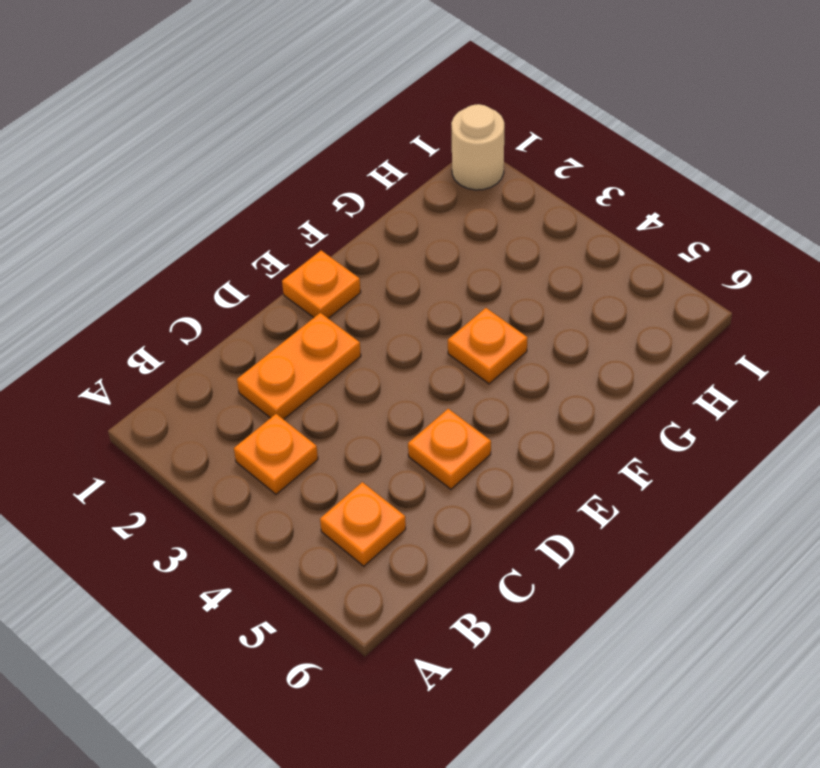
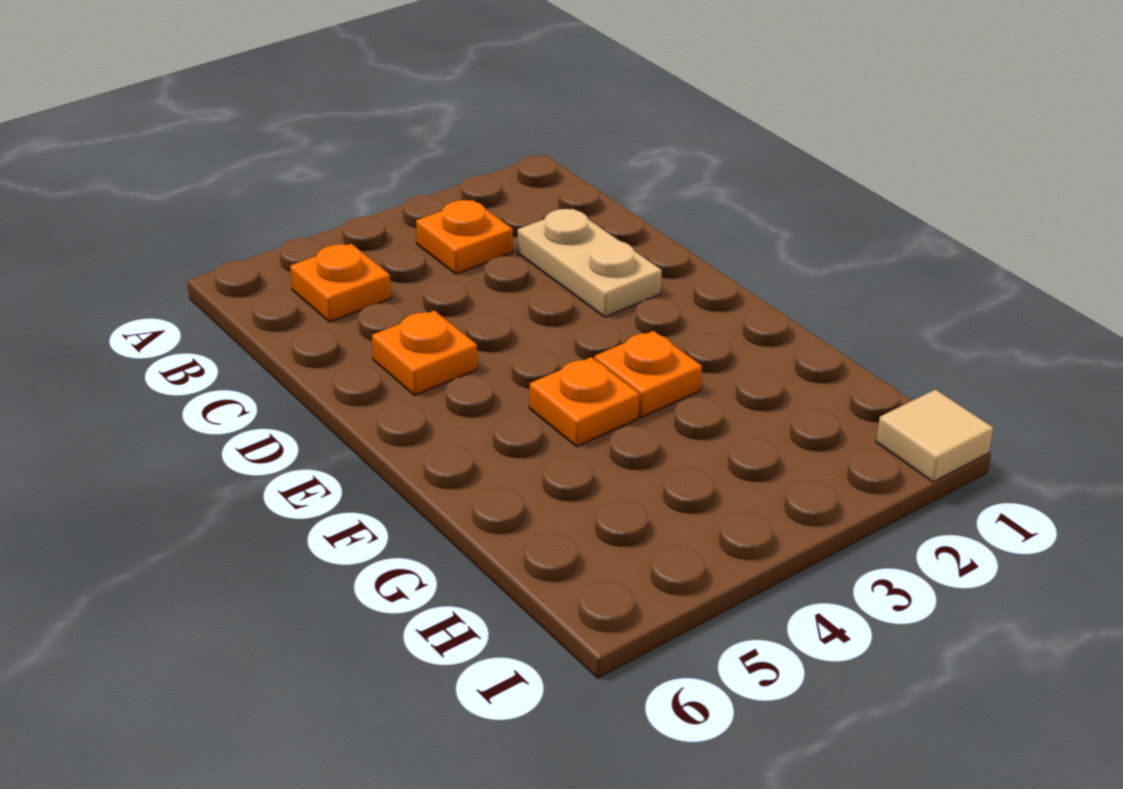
orange plate C2:D2 level 1 -> tan plate C2:D2 level 1
orange plate E1 level 1 -> orange plate F3 level 1
tan round brick I1 level 1 -> tan tile I1 level 1

